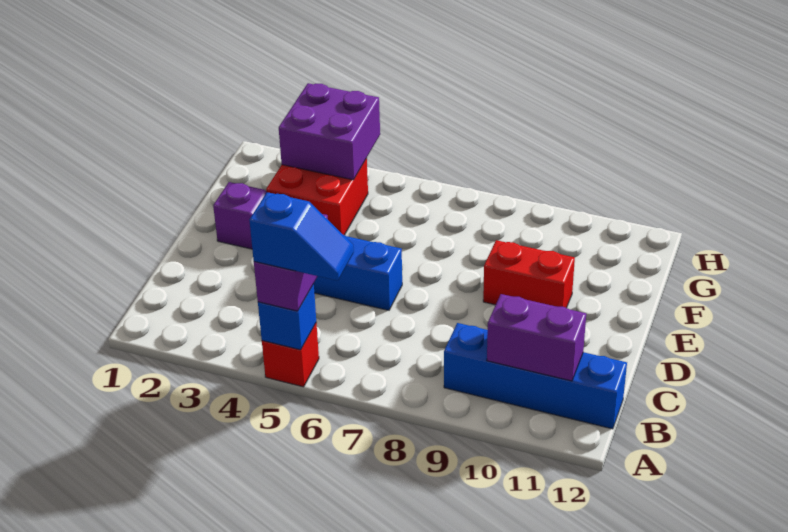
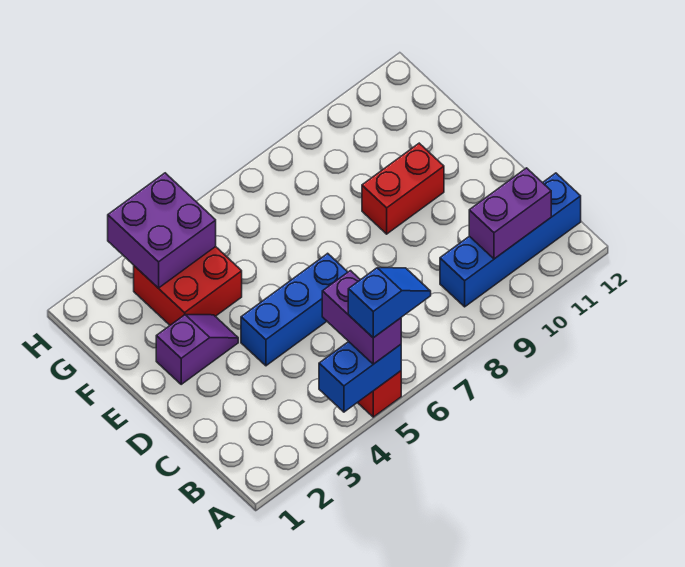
blue brick A5 level 2 -> blue brick A4:A5 level 2

